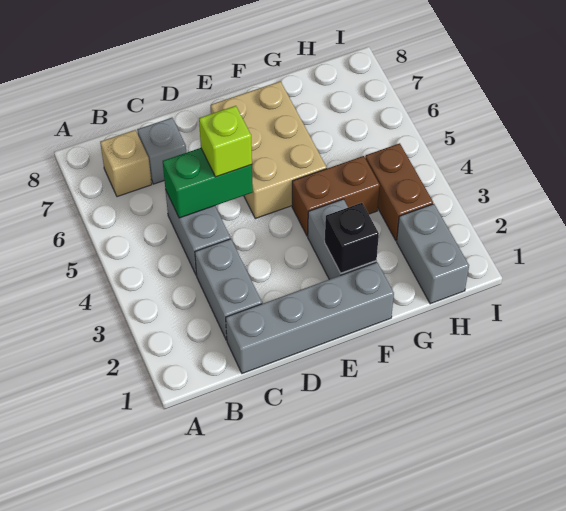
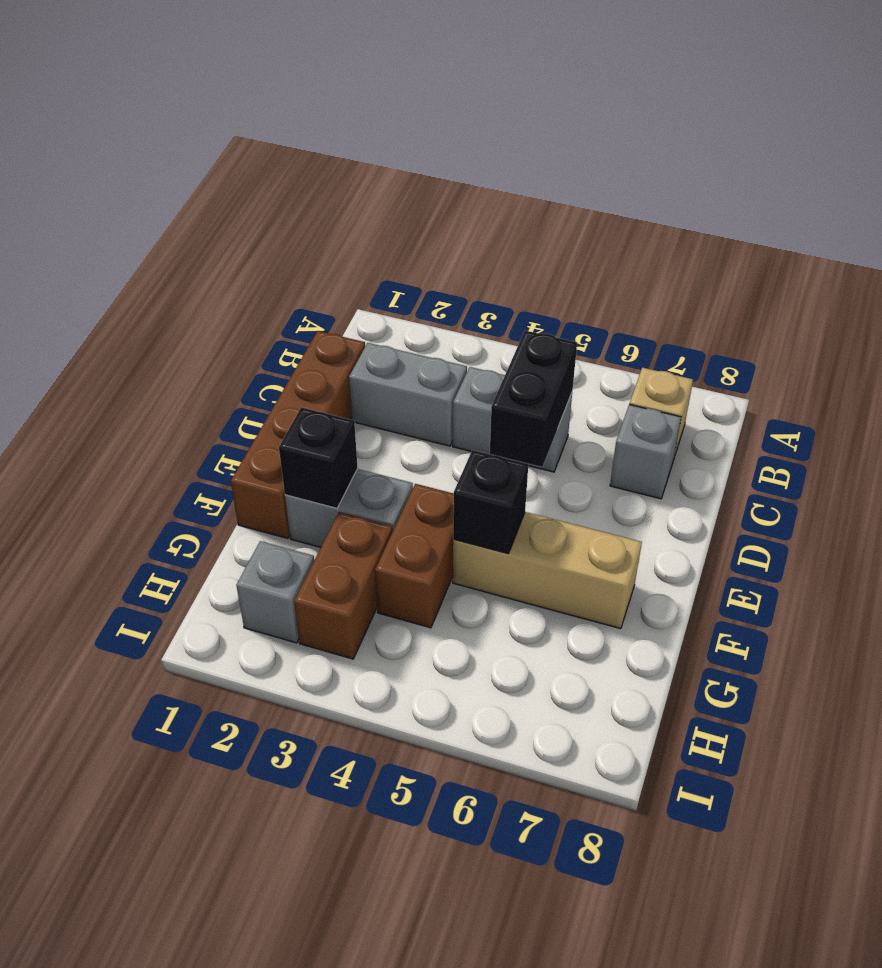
grey brick C1:F1 level 1 -> brown brick C1:F1 level 1
green brick C5:D5 level 2 -> black brick C5:D5 level 2
lime brick D5 level 3 -> none
tan brick E5:F7 level 1 -> tan brick F5:F7 level 1
none -> black brick F5 level 2
grey brick H1:H2 level 1 -> grey brick H2 level 1
brown brick H3:H4 level 1 -> brown brick G3:H3 level 1

